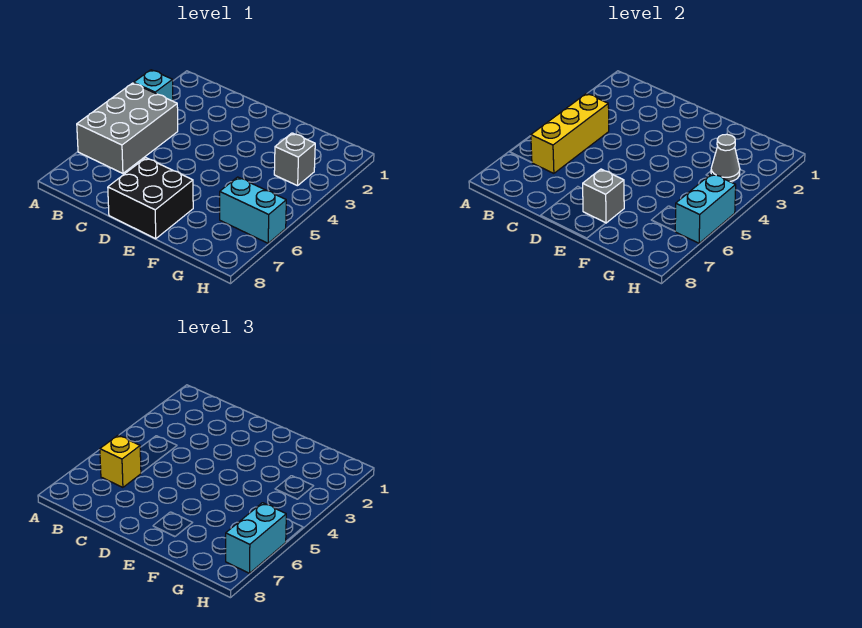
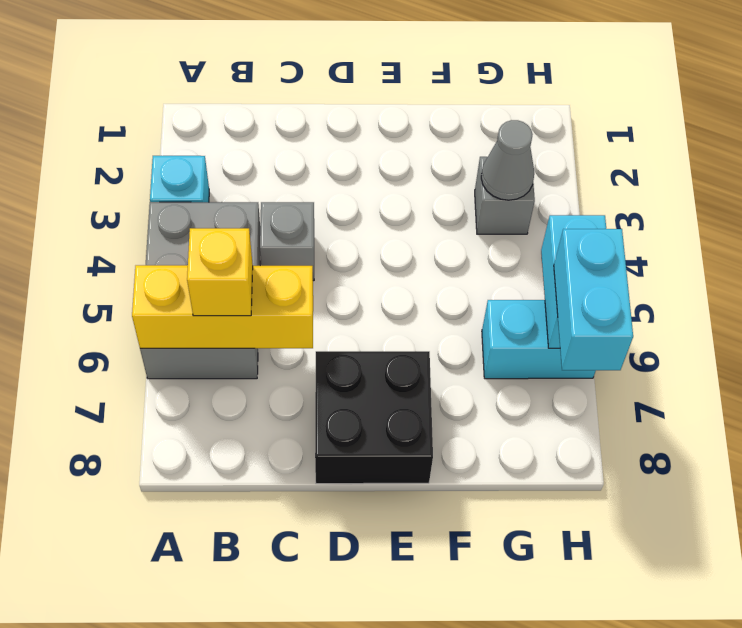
yellow brick B4:B6 level 2 -> yellow brick A6:C6 level 2
grey brick E7 level 2 -> grey brick C4 level 1

